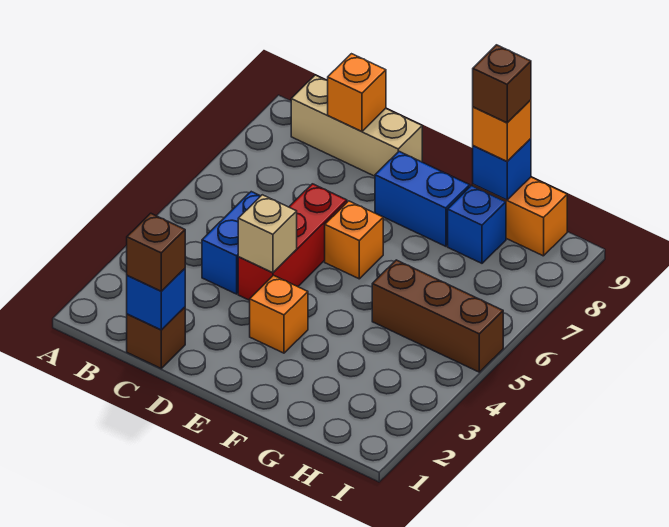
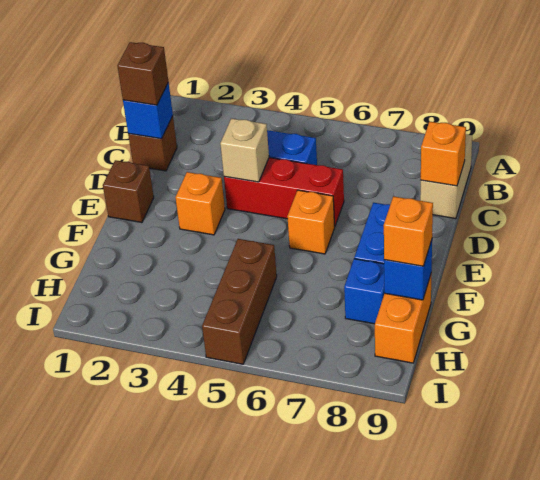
tan brick B9:D9 level 1 -> tan brick B9:C9 level 1
brown brick G9 level 4 -> brown brick E1 level 1

